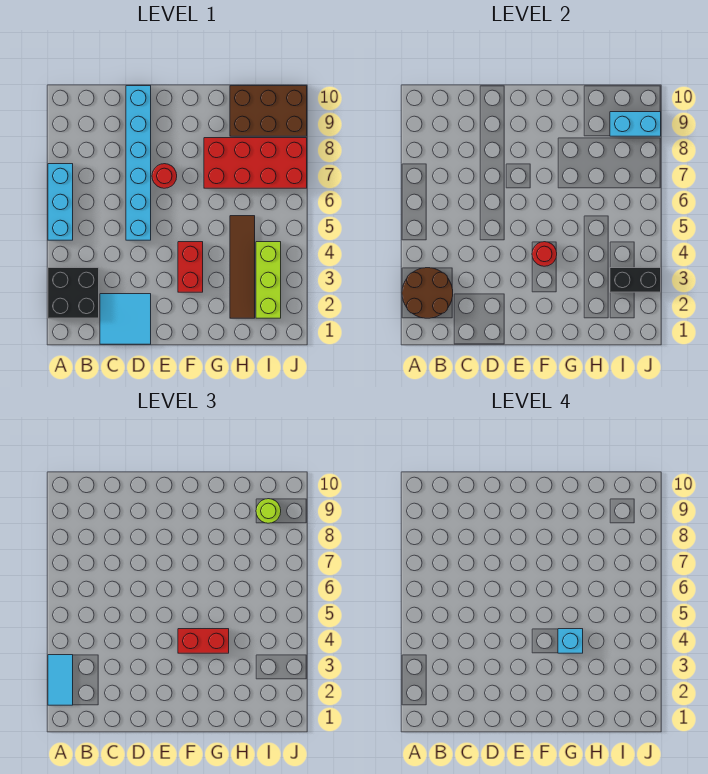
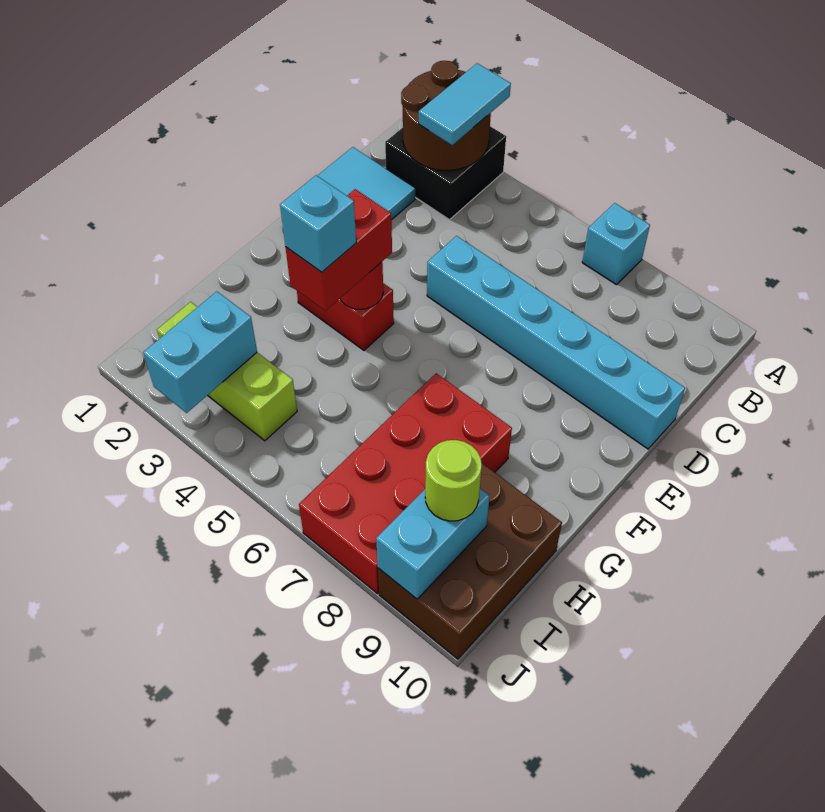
cyan tile A2:A3 level 3 -> cyan tile A3:B3 level 3
cyan brick A5:A7 level 1 -> cyan brick A7 level 1
red round brick E7 level 1 -> none
brown tile H2:H5 level 1 -> none
black brick I3:J3 level 2 -> cyan brick I3:J3 level 2

